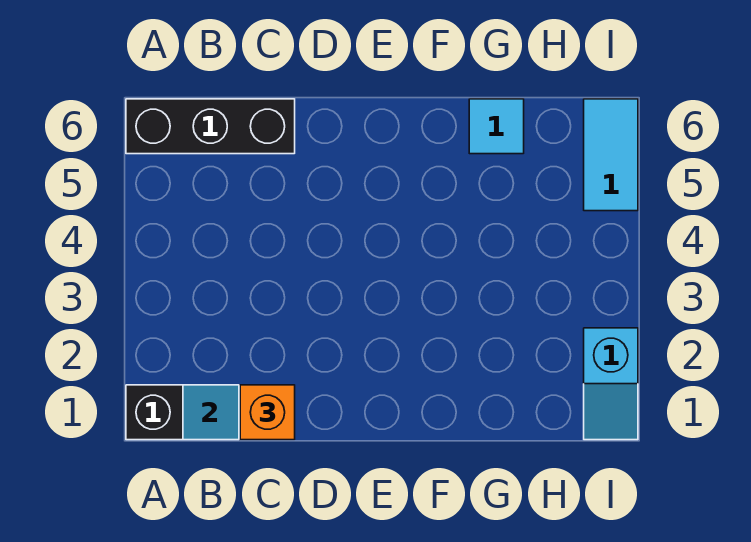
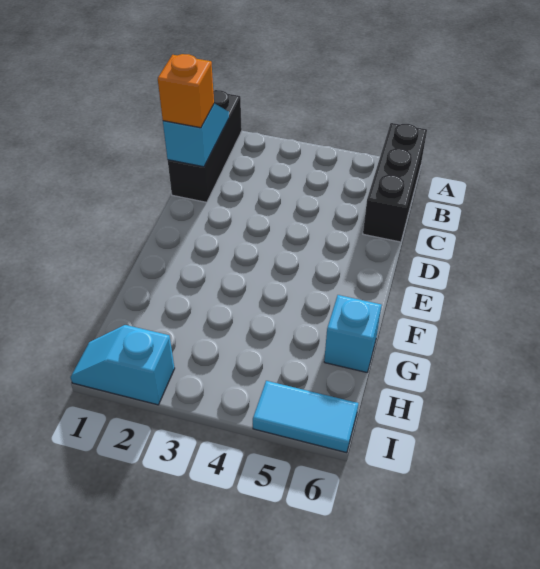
cyan tile G6 level 1 -> cyan brick G6 level 1

